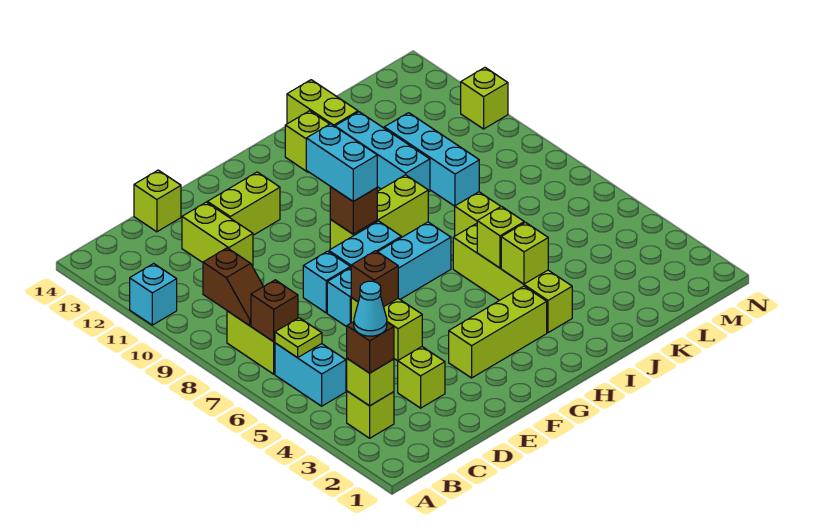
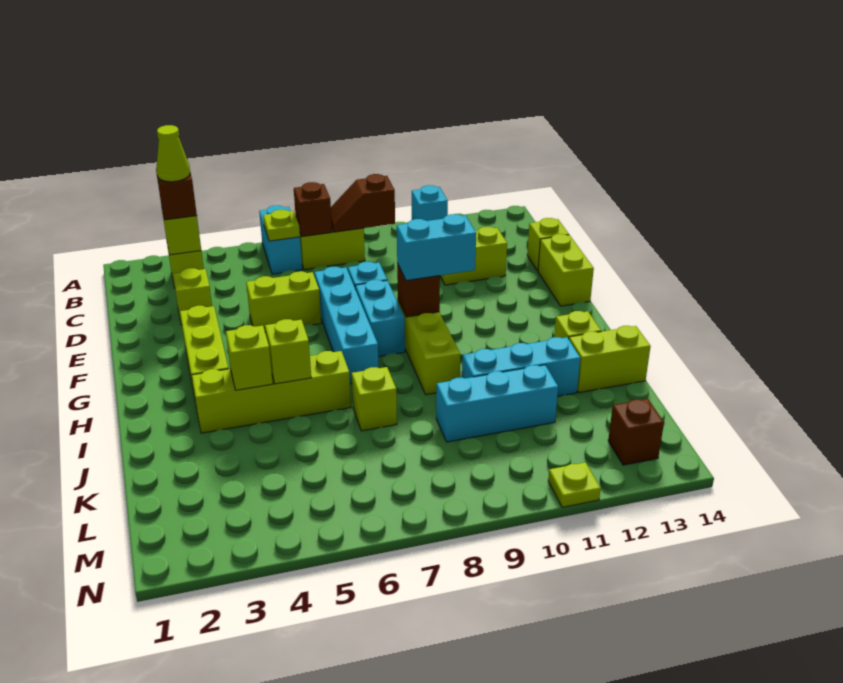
cyan cone B3 level 4 -> lime cone B3 level 4
cyan brick B5:B6 level 1 -> cyan brick A6:B6 level 1
brown brick E6 level 2 -> brown brick M13 level 1
lime brick E12:F12 level 1 -> lime brick E14:F14 level 1
lime brick N11 level 1 -> lime plate N11 level 1

